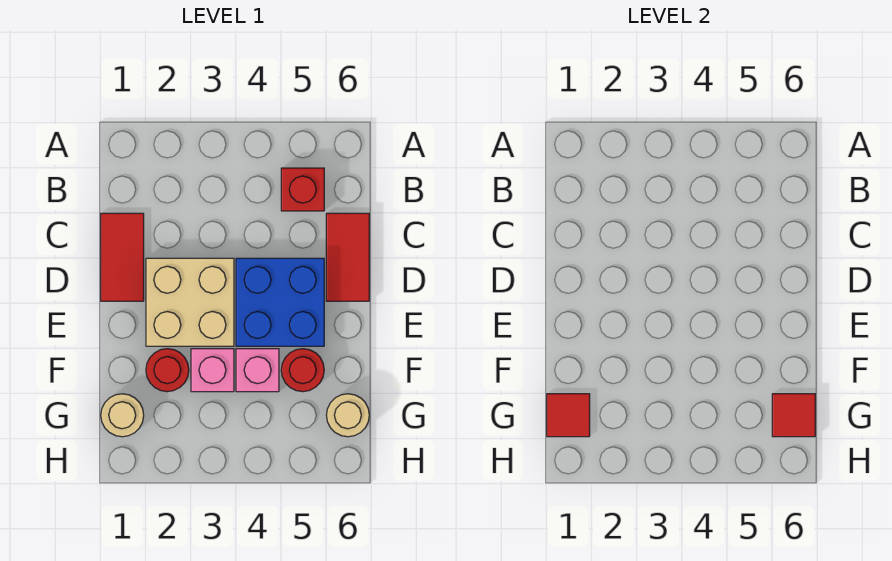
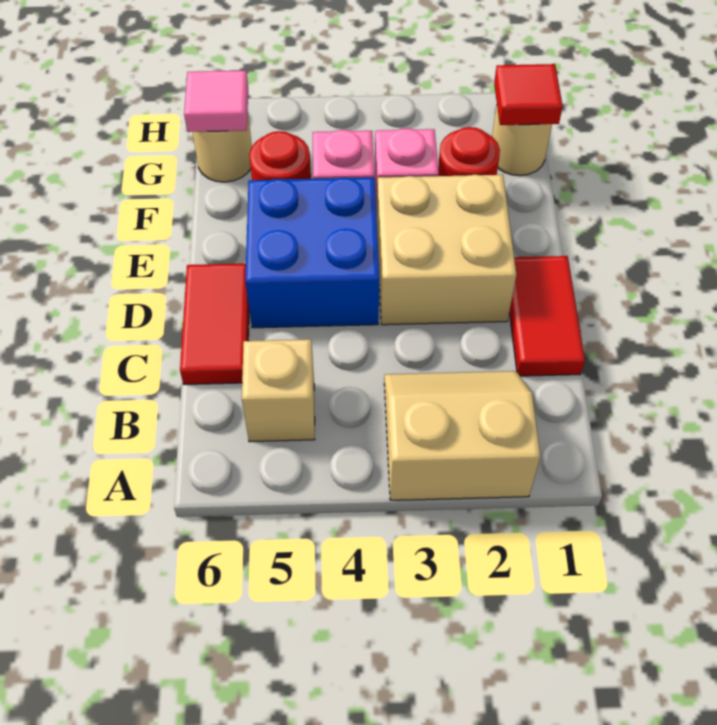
none -> tan slope A2:B3 level 1 top A
red brick B5 level 1 -> tan brick B5 level 1
red tile G6 level 2 -> pink tile G6 level 2

